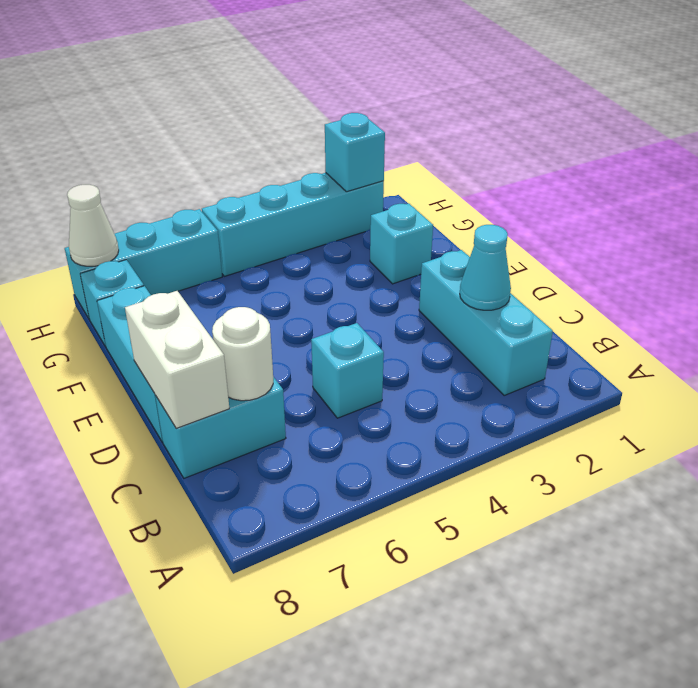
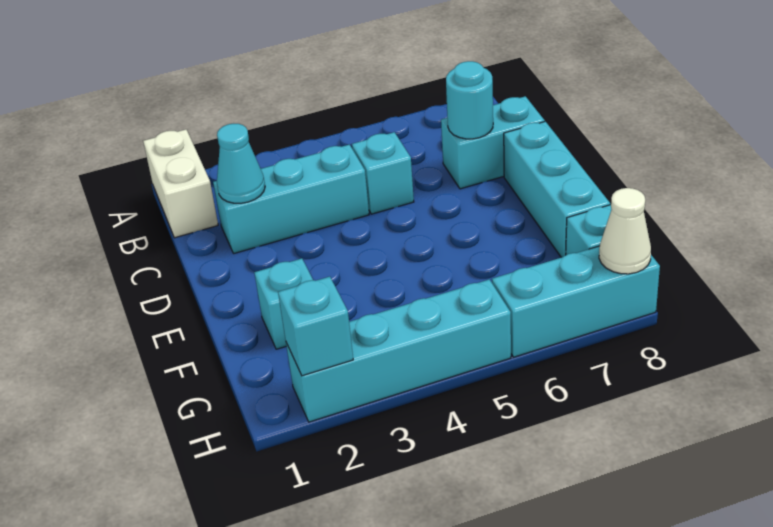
cyan brick B2:D2 level 1 -> cyan brick C2:C4 level 1
white round brick C7 level 2 -> cyan round brick C7 level 2
white brick C8:D8 level 2 -> white brick A1:B1 level 1

